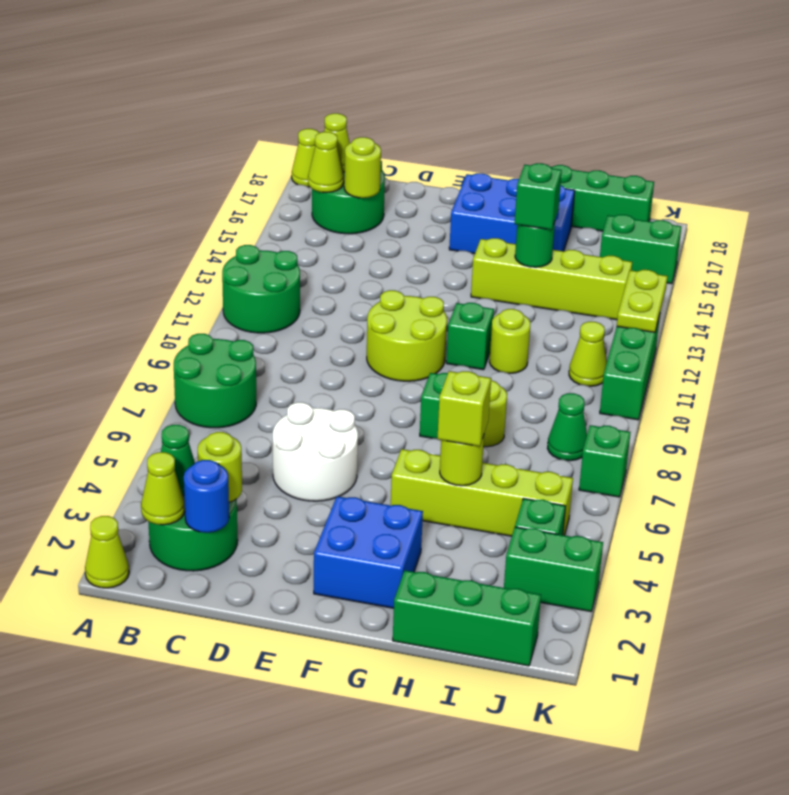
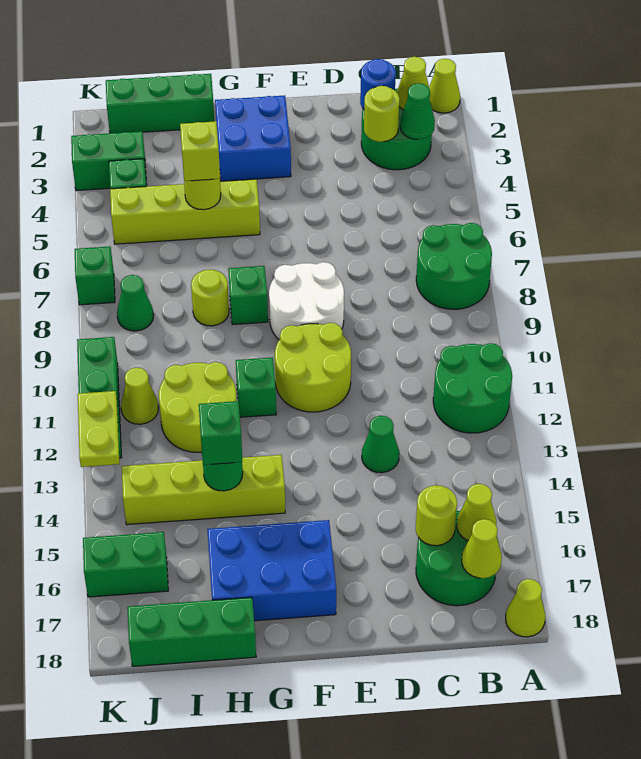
white round brick D5:E6 level 1 -> white round brick E8:F9 level 1
none -> green cone D13 level 1
lime round brick H11 level 1 -> lime round brick H11:I12 level 1

